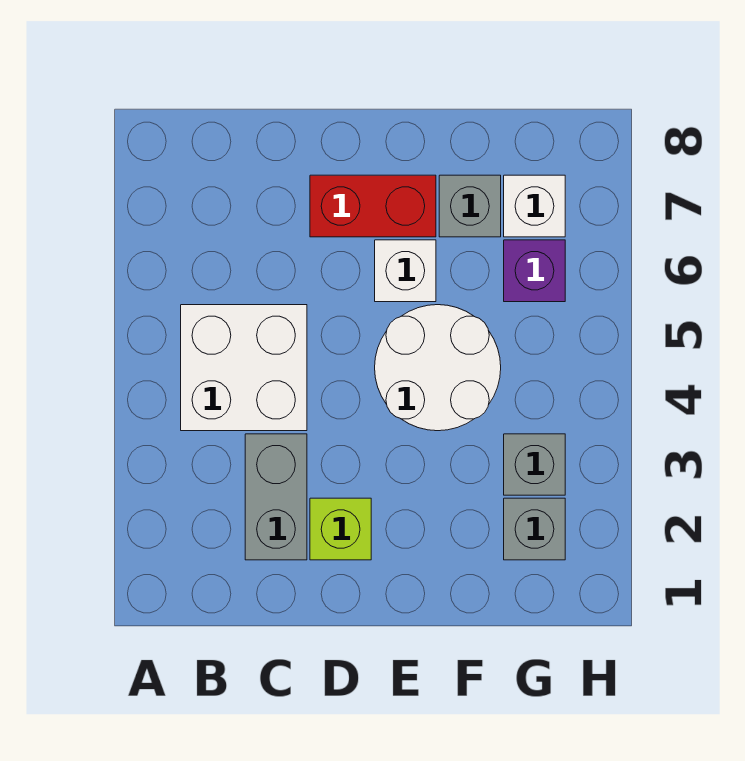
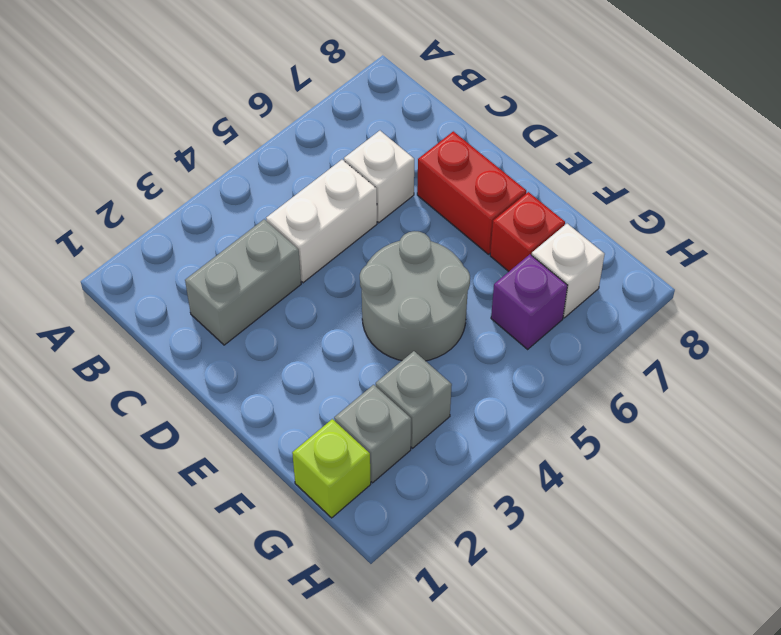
white brick B4:C5 level 1 -> white brick C4:C5 level 1
lime brick D2 level 1 -> lime brick G1 level 1
white round brick E4:F5 level 1 -> grey round brick E4:F5 level 1
white brick E6 level 1 -> white brick C6 level 1
grey brick F7 level 1 -> red brick F7 level 1

